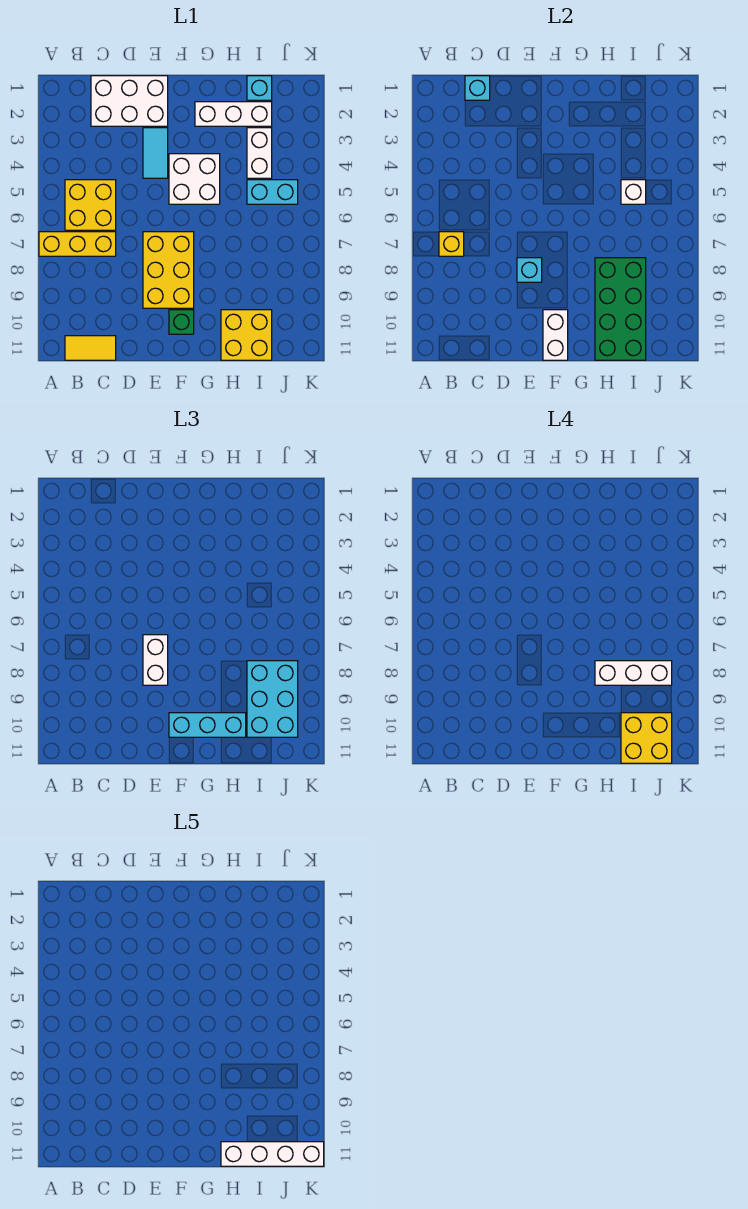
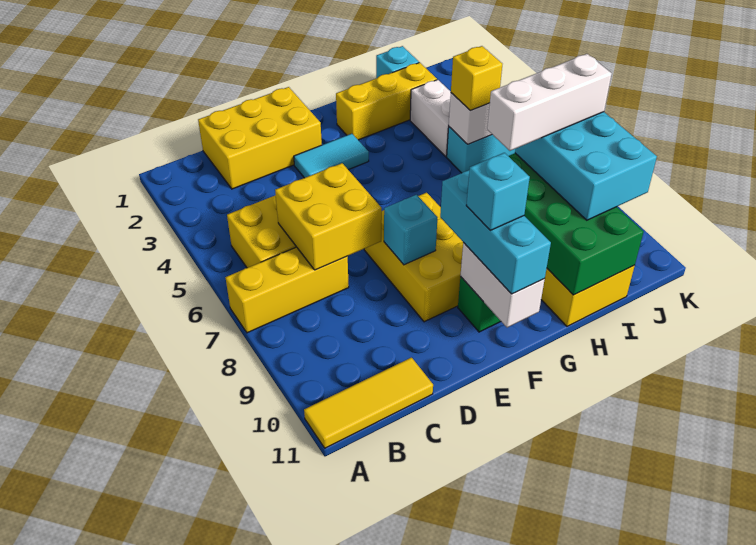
yellow brick B7 level 2 -> yellow brick I5 level 3
yellow tile B11:C11 level 1 -> yellow tile A11:C11 level 1
white brick C1:E2 level 1 -> yellow brick C1:E2 level 1
cyan brick C1 level 2 -> cyan brick F10 level 4
cyan tile E3:E4 level 1 -> cyan tile E3:F3 level 1
white brick E7:E8 level 3 -> none
white brick F4:G5 level 1 -> none
cyan brick F10:H10 level 3 -> cyan brick F9:F11 level 3
white brick G2:I2 level 1 -> yellow brick G2:I2 level 1
white brick H11:K11 level 5 -> none
yellow brick I10:J11 level 4 -> yellow brick C6:D7 level 2

